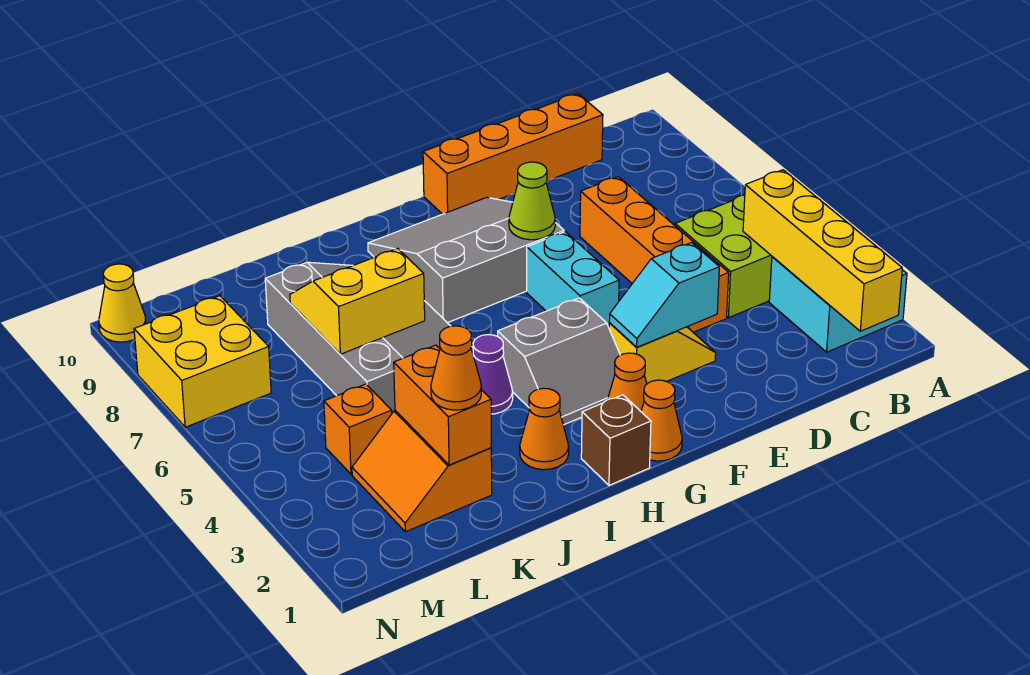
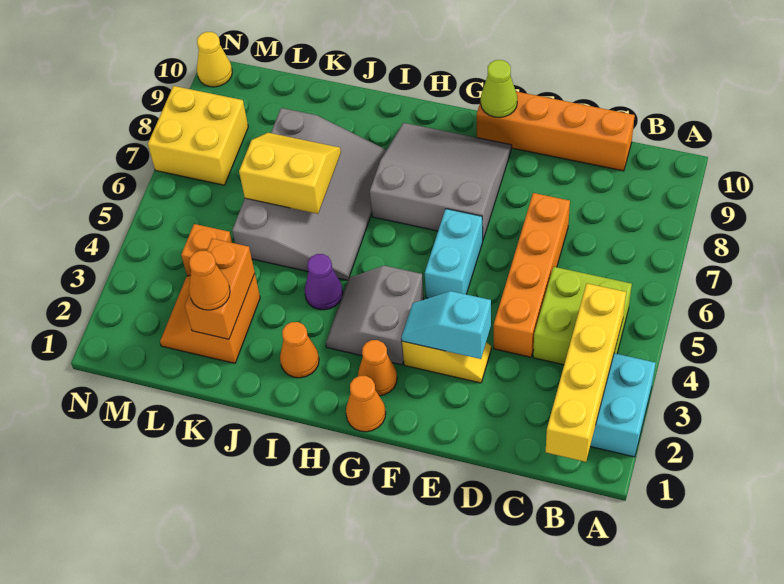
lime cone F7 level 2 -> lime cone F10 level 2
grey slope G3:H4 level 1 top 4 -> grey slope G3:H4 level 1 top G
brown brick H1 level 1 -> none

